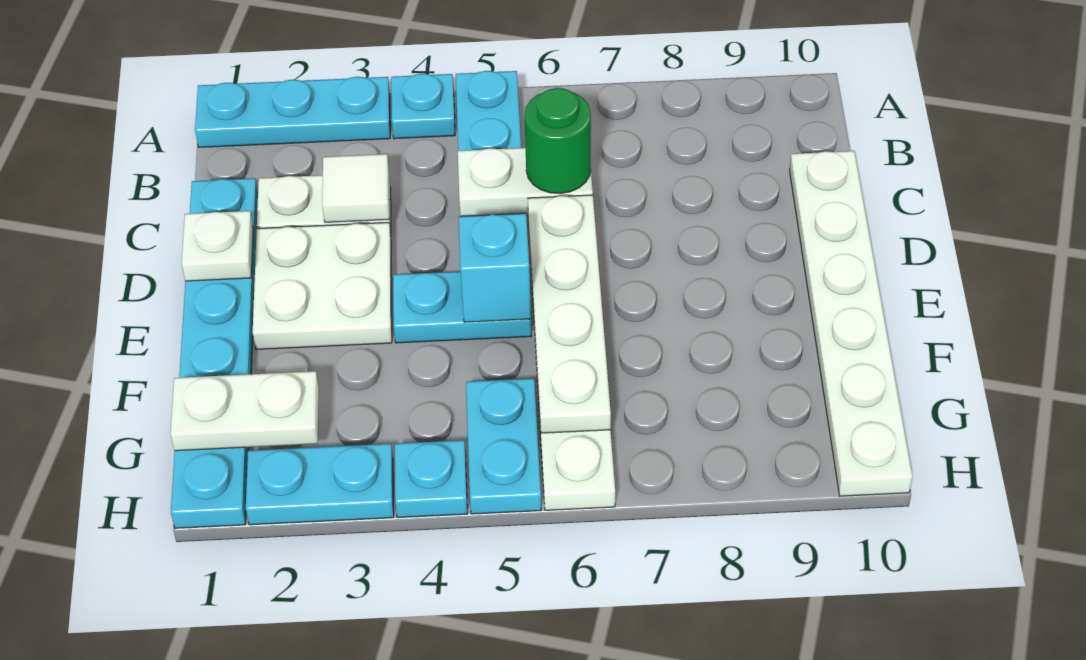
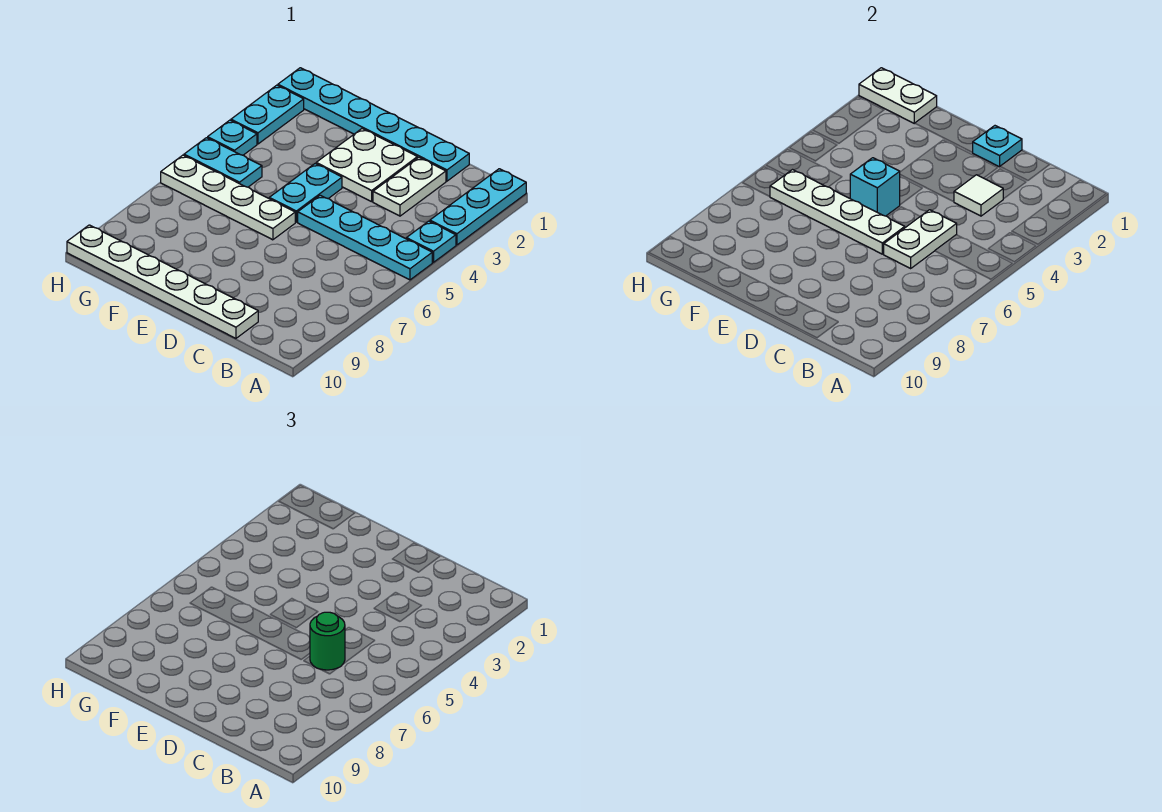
white plate D1 level 2 -> cyan plate D1 level 2
white plate G1:G2 level 2 -> white plate G1:H1 level 2

